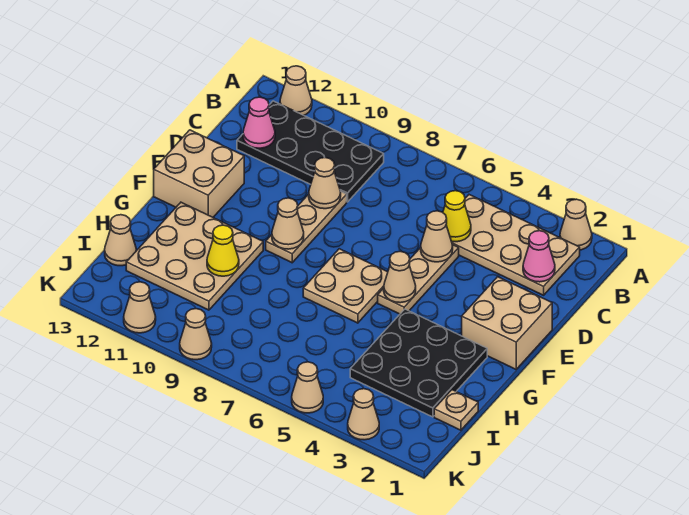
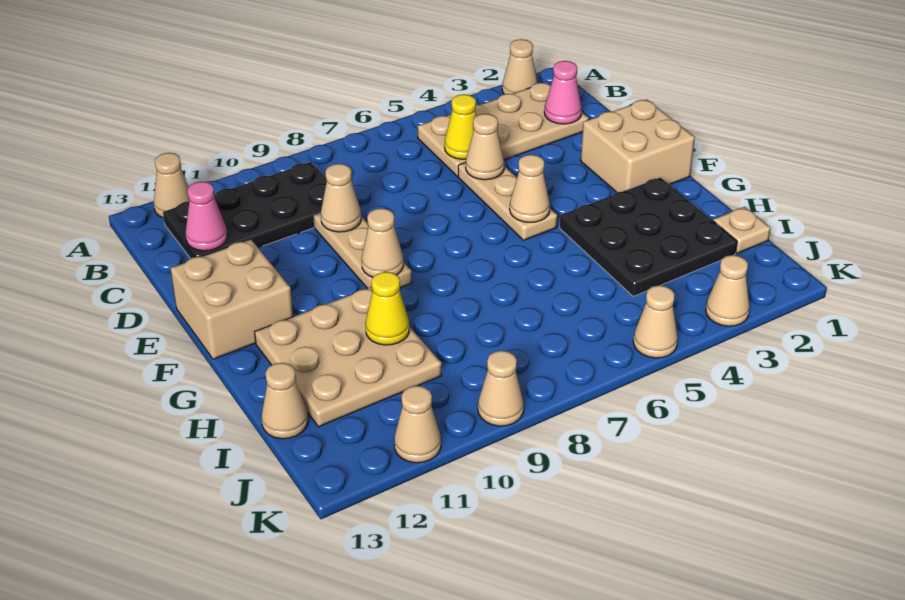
tan plate F6:G7 level 1 -> none

